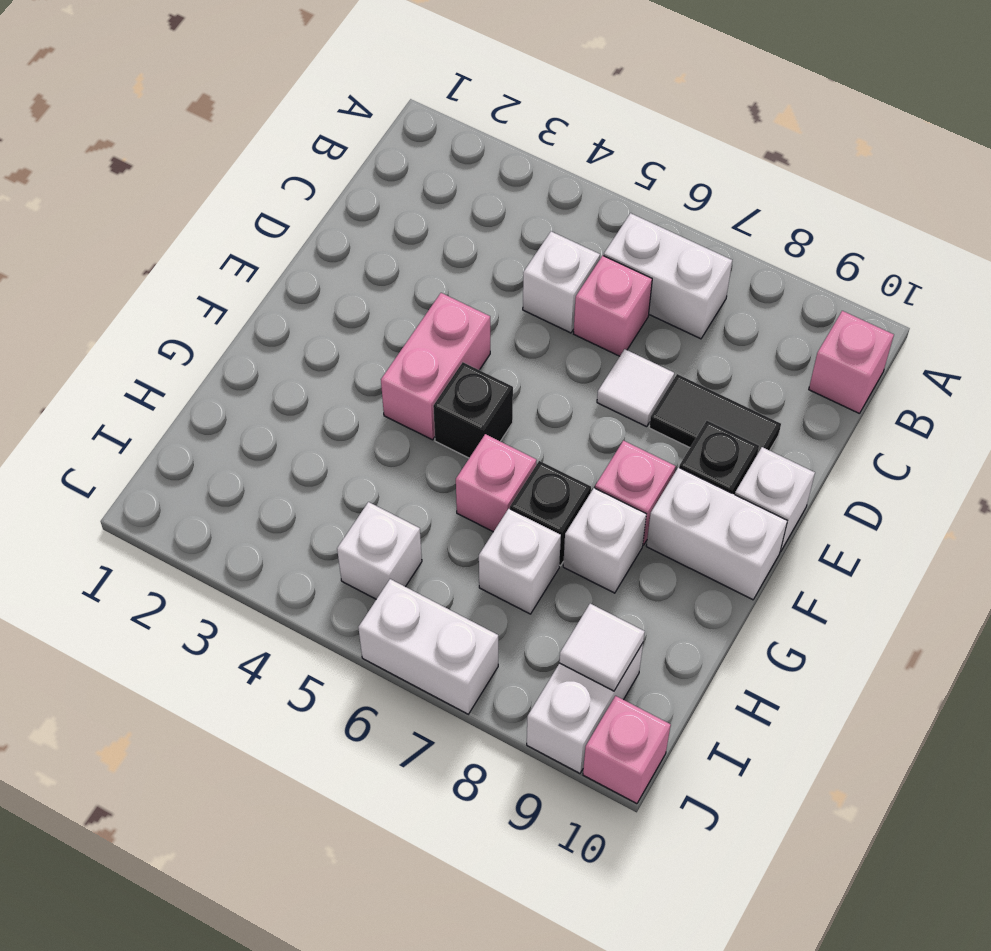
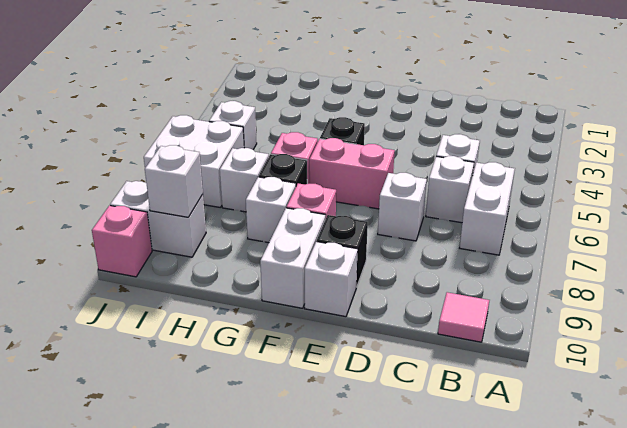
pink brick B10 level 1 -> pink tile B10 level 1
pink brick C6 level 1 -> white brick C6 level 1
white tile D7 level 1 -> white brick D7 level 1
black tile D8:D9 level 1 -> none
pink brick E4:F4 level 1 -> pink brick E6:F6 level 1
white tile I9 level 2 -> white brick I9 level 2
white brick J6:J7 level 1 -> white brick I6:J7 level 1

